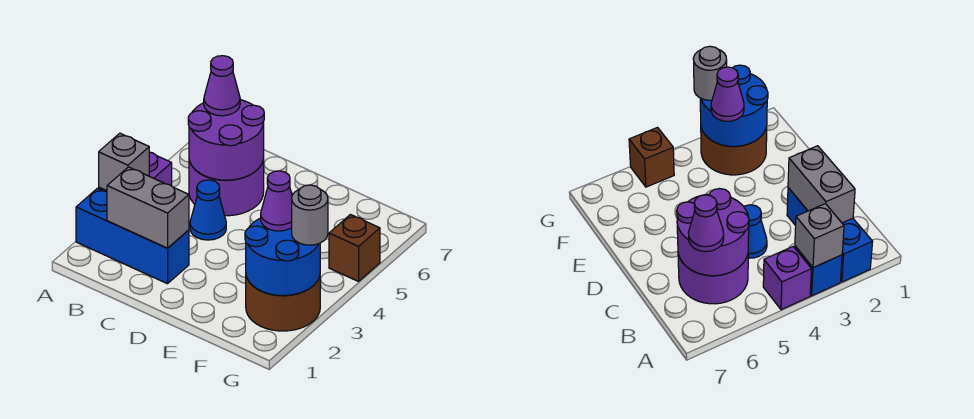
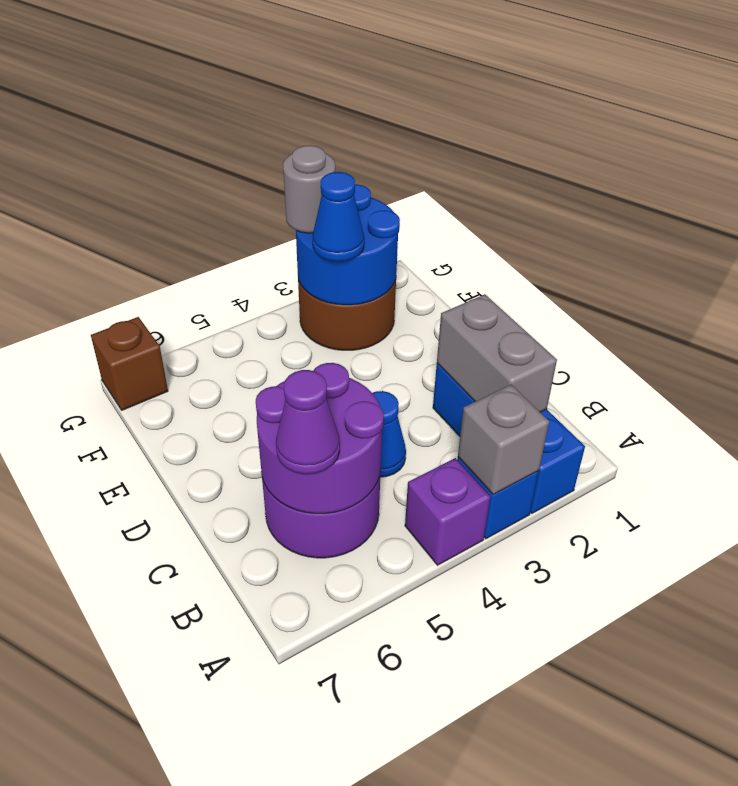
purple cone F3 level 3 -> blue cone F3 level 3
brown brick G5 level 1 -> brown brick G7 level 1

